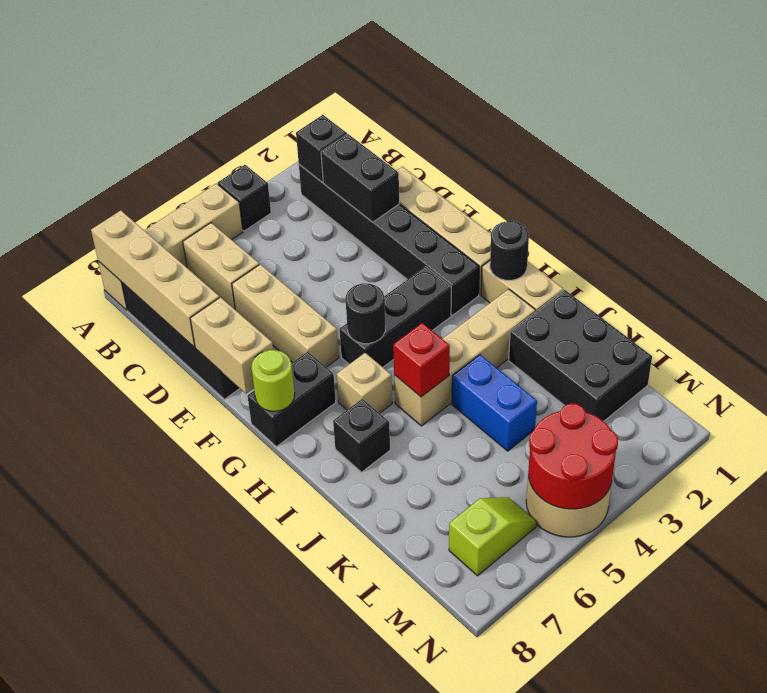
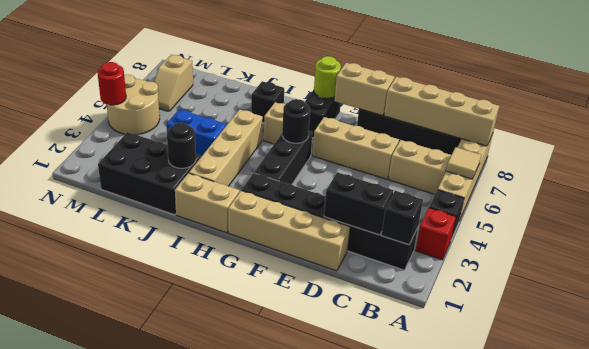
none -> tan tile A6 level 2
black round brick H1 level 2 -> black round brick J2 level 2
red brick I5 level 2 -> red brick A3 level 1
red round brick M4:N5 level 2 -> red round brick N4 level 2
lime slope M6:M7 level 1 top 7 -> tan slope M6:M7 level 1 top 7

